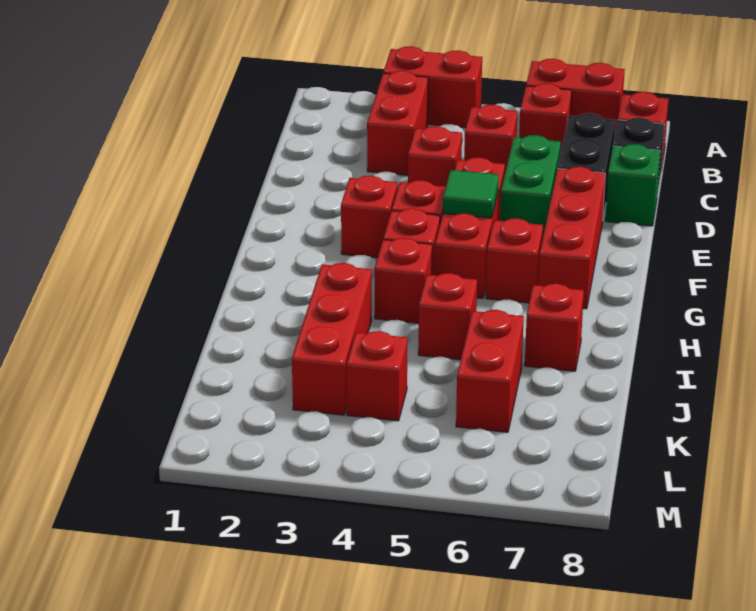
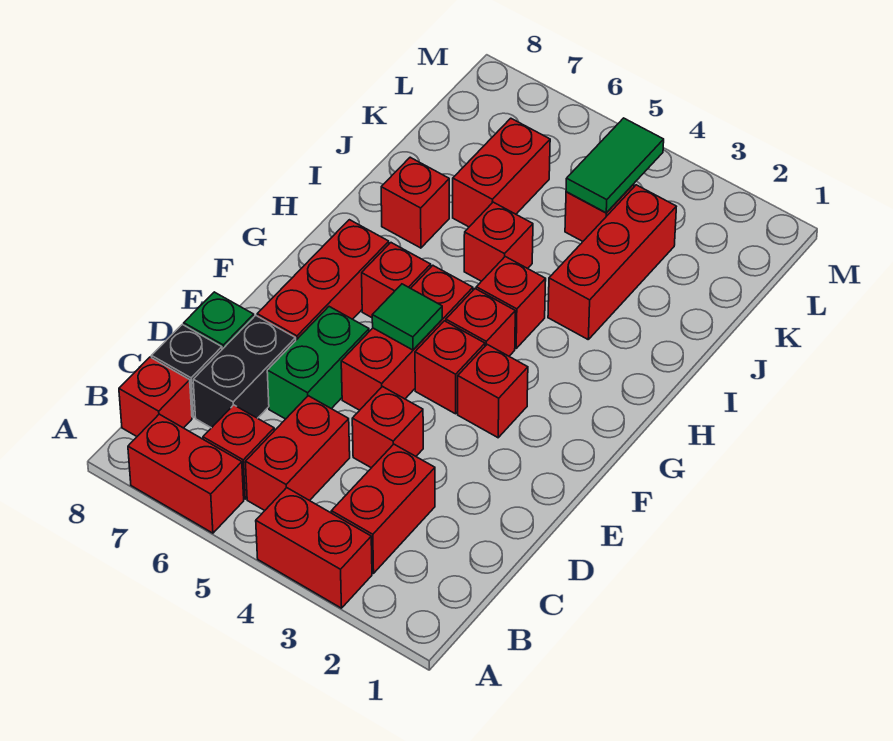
red brick C5 level 1 -> red brick B5:C5 level 1
none -> green tile K4:L4 level 2

